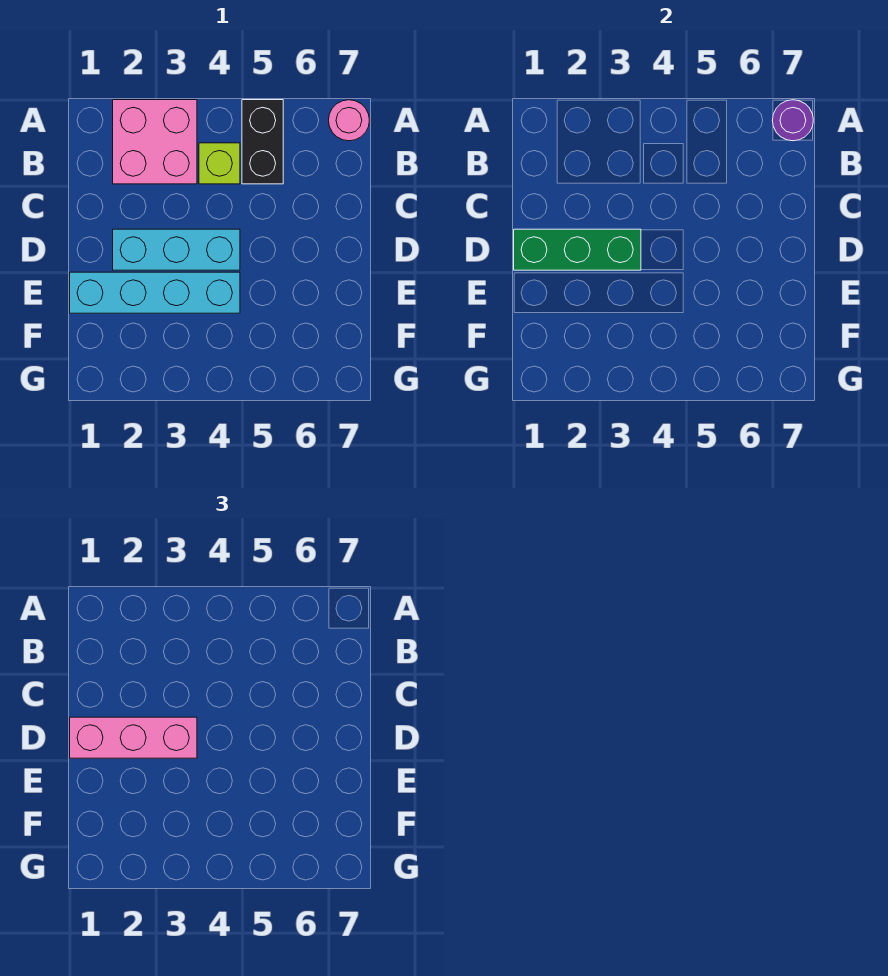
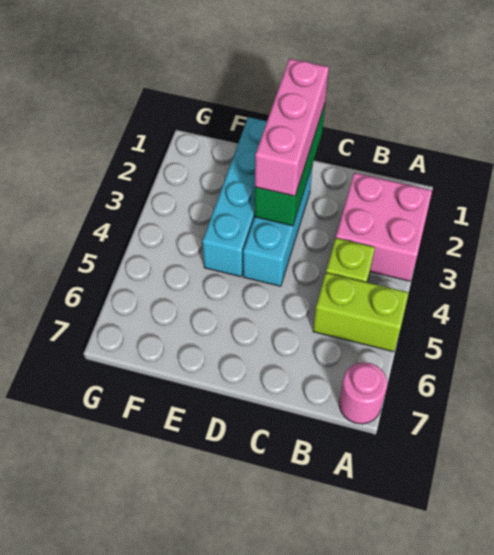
black brick A5:B5 level 1 -> lime brick A5:B5 level 1
purple round brick A7 level 2 -> none

